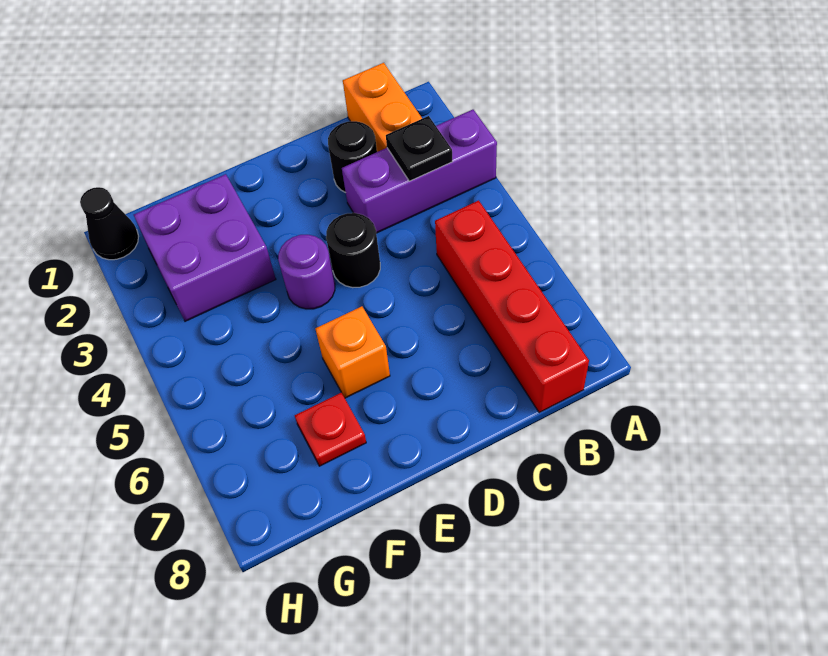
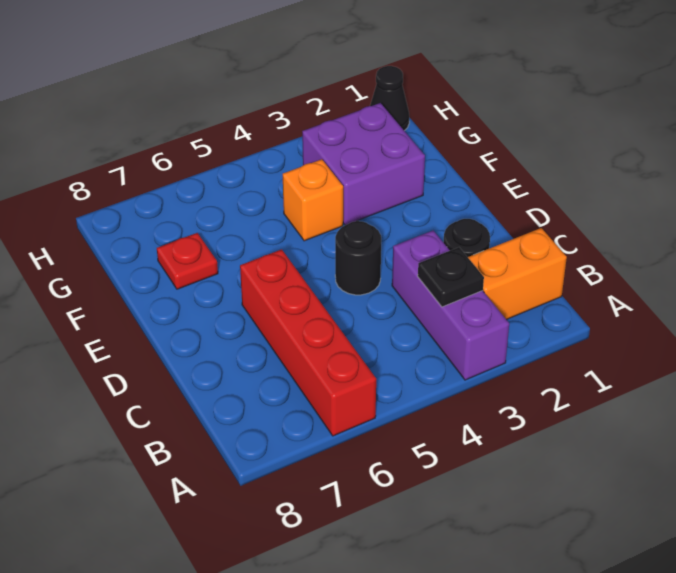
red brick B5:B8 level 1 -> red brick A6:D6 level 1
purple round brick E4 level 1 -> none
orange brick E6 level 1 -> orange brick F4 level 1

